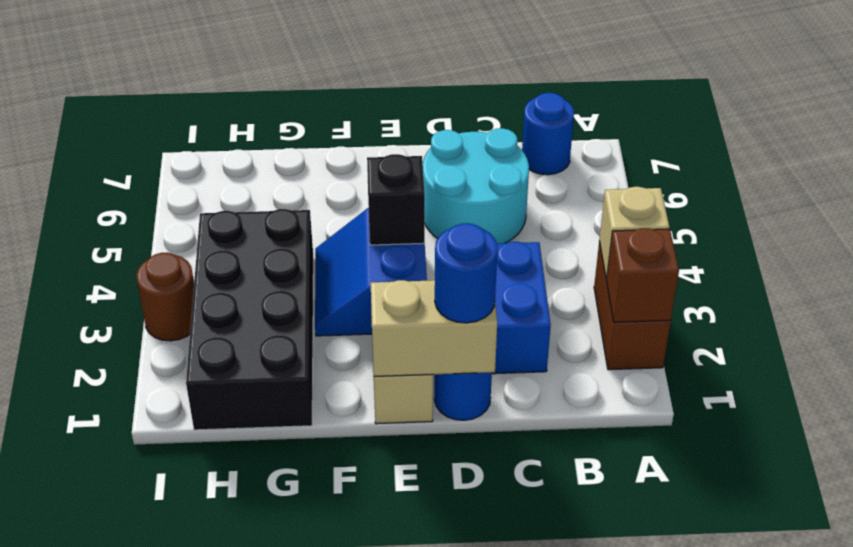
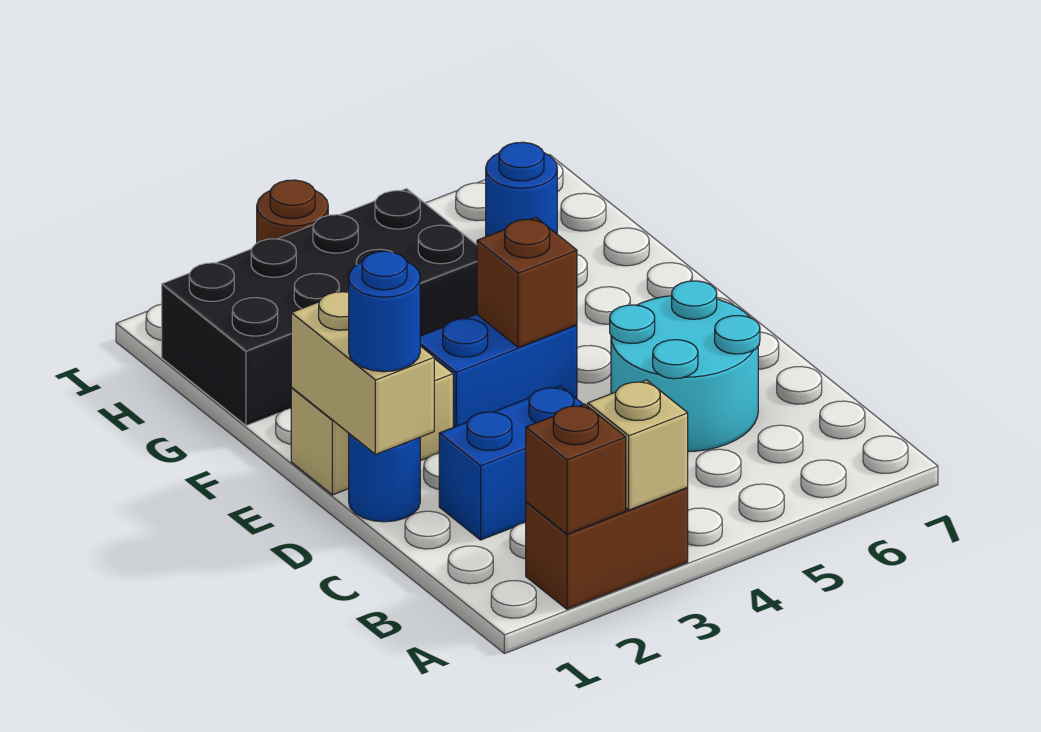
blue round brick B7 level 1 -> blue round brick H6 level 1
black brick E4 level 2 -> brown brick E4 level 2

